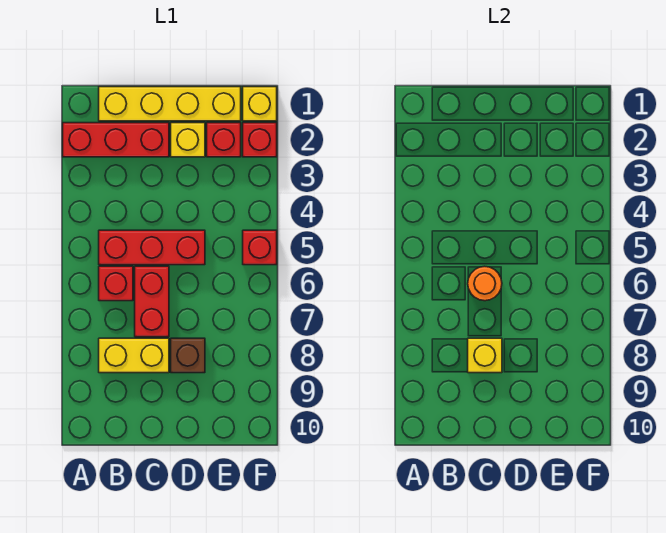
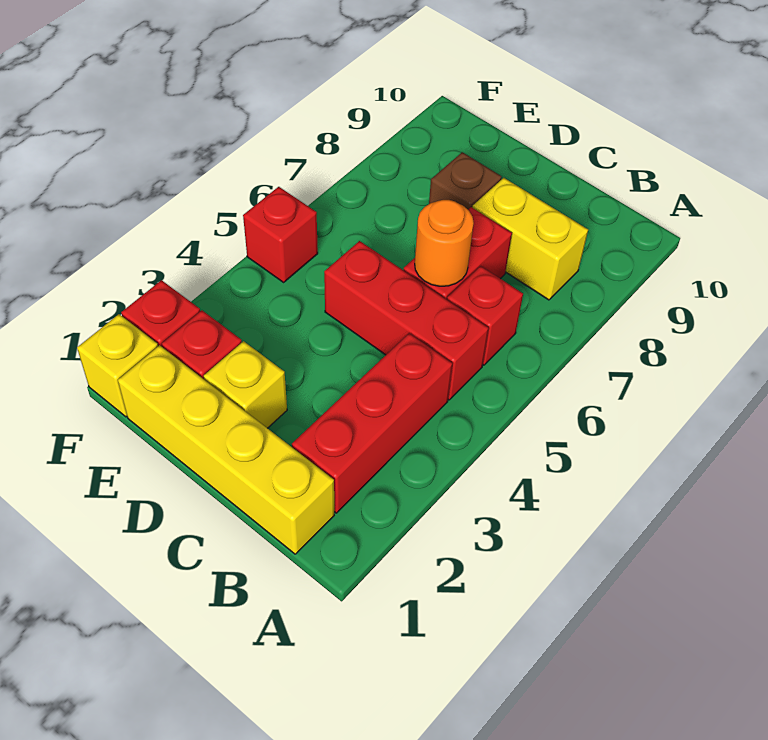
red brick A2:C2 level 1 -> red brick B2:B4 level 1
yellow brick C8 level 2 -> none

